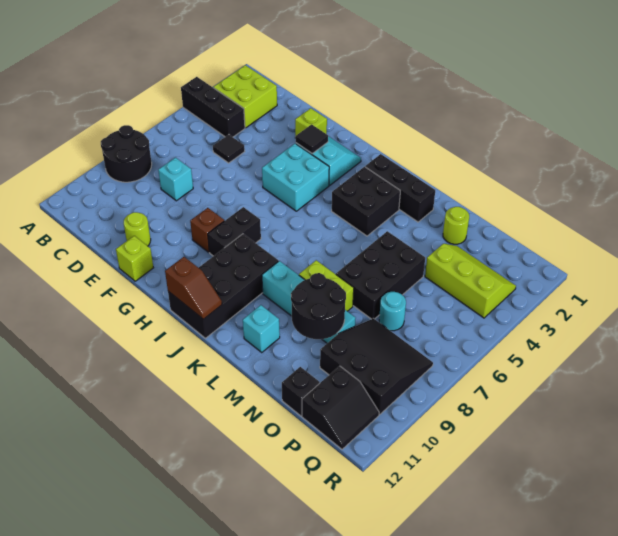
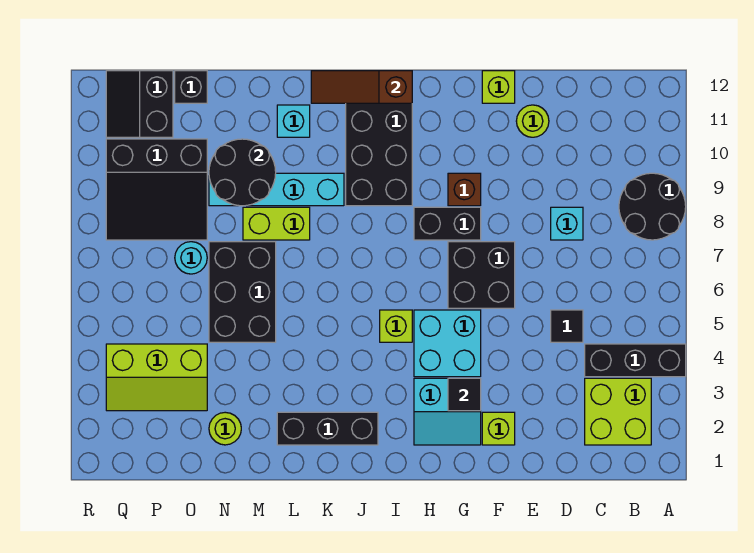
black brick H8:H9 level 1 -> black brick G8:H8 level 1
none -> lime brick I5 level 1
brown slope I12:J12 level 2 top I -> brown slope I12:K12 level 2 top I
black brick J3:K4 level 1 -> black brick F6:G7 level 1

